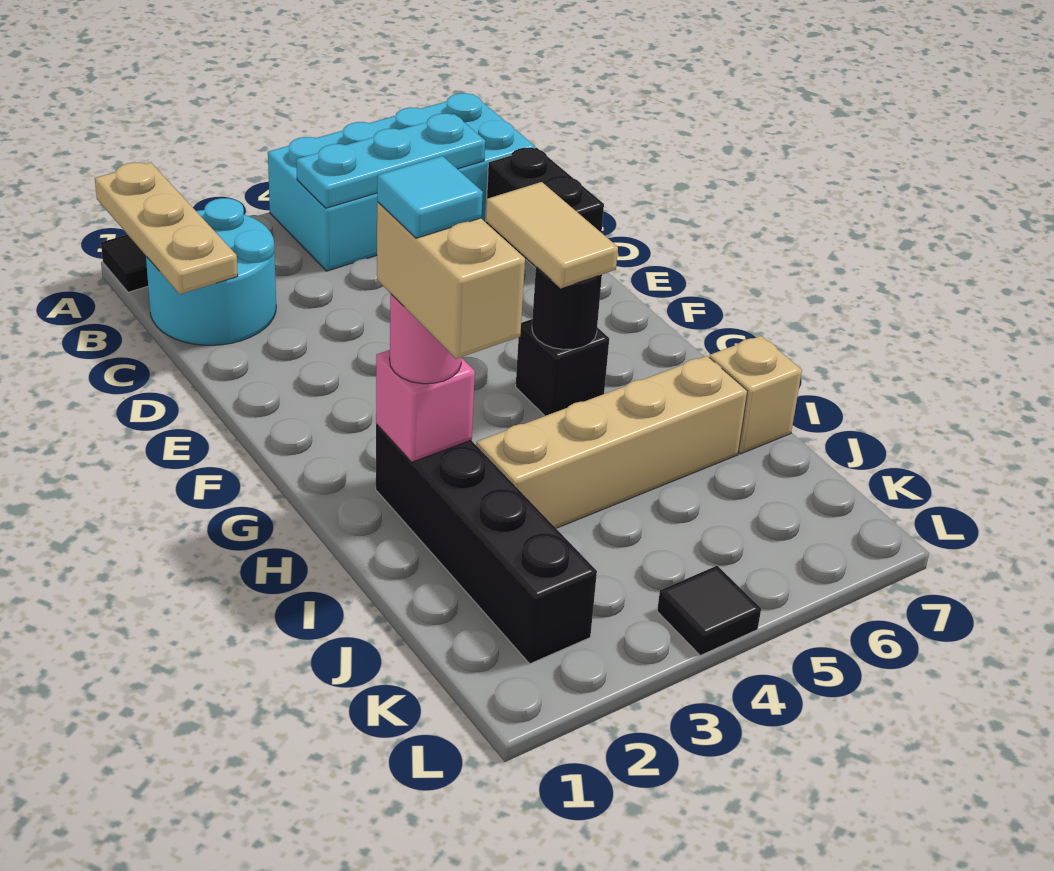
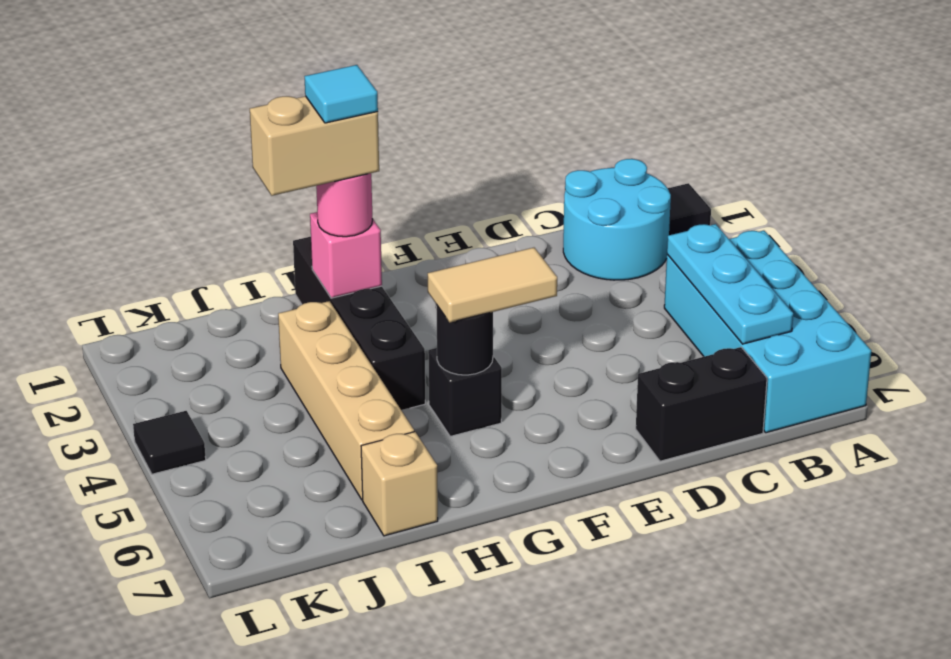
tan plate A1:C1 level 2 -> none
black brick H2:K2 level 1 -> black brick H1:H4 level 1

